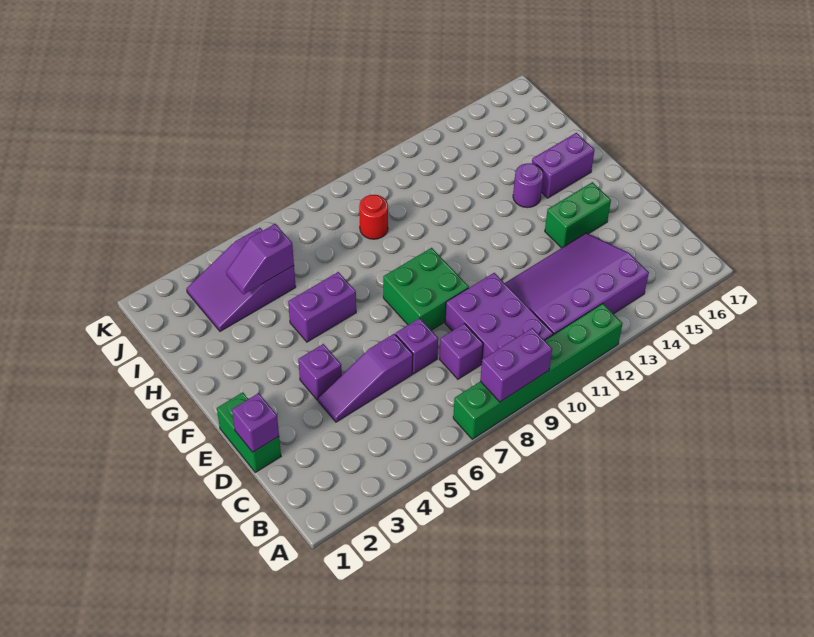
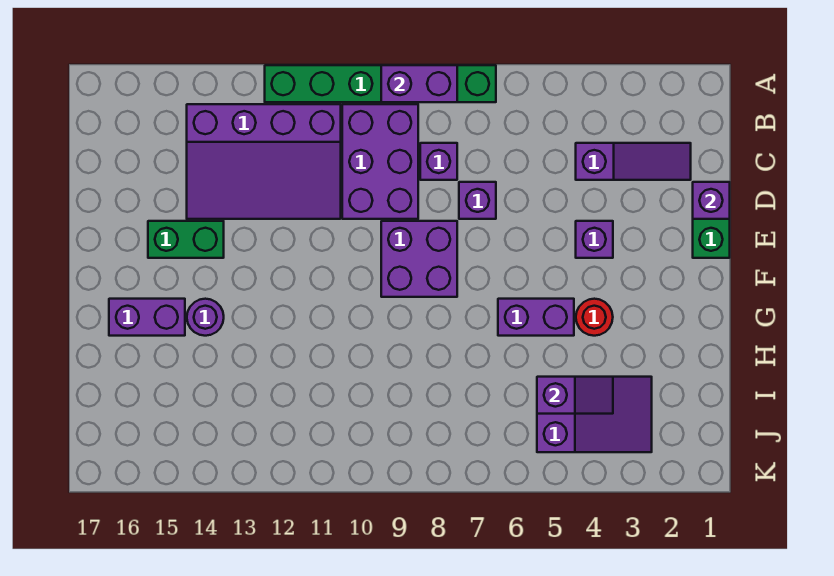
purple slope D4:D6 level 1 top 6 -> purple slope C2:C4 level 1 top 4
green brick E8:F9 level 1 -> purple brick E8:F9 level 1
red round brick I9 level 1 -> red round brick G4 level 1

